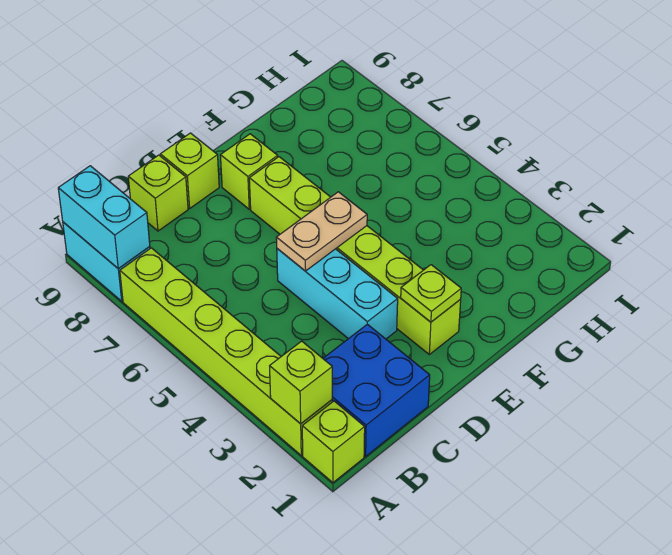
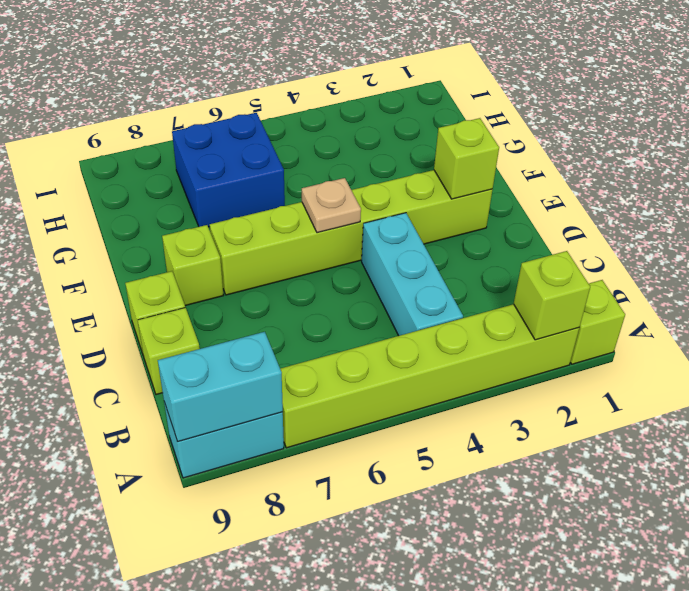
blue brick B1:C2 level 1 -> blue brick G6:H7 level 1
cyan brick D3:D5 level 1 -> cyan brick B4:D4 level 1
tan plate D5:E5 level 2 -> tan plate E5 level 2
lime plate E2 level 2 -> lime brick E2 level 2

